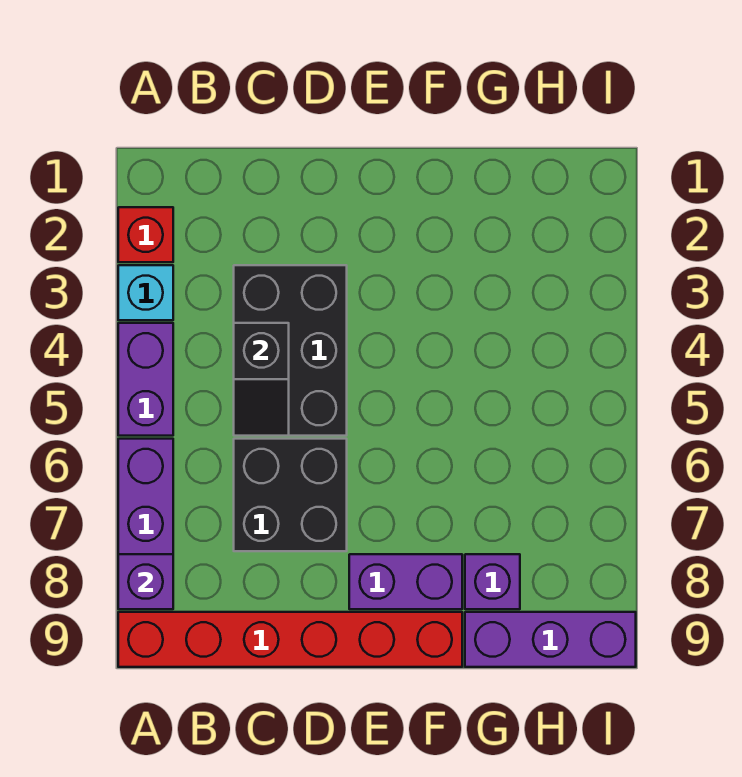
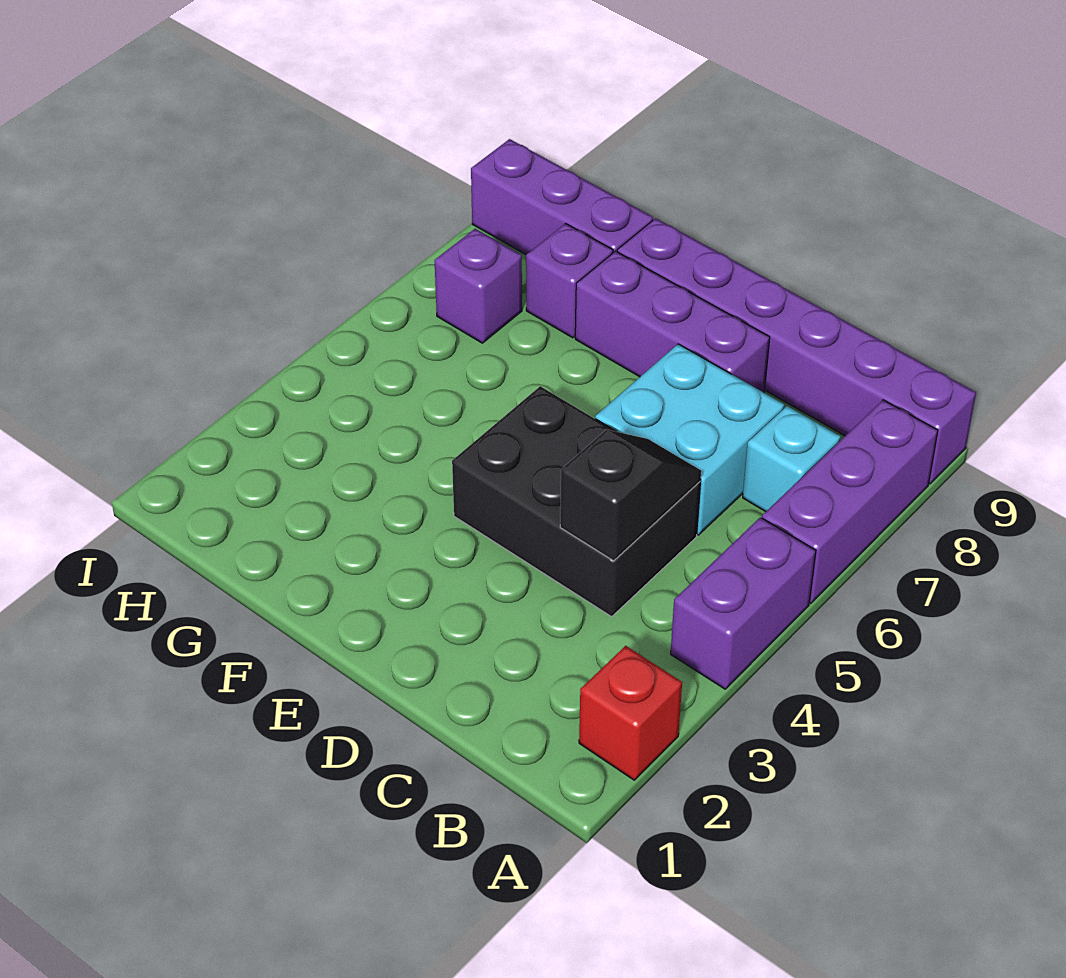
cyan brick A3 level 1 -> cyan brick B7 level 1
purple brick A8 level 2 -> purple brick H7 level 1
red brick A9:F9 level 1 -> purple brick A9:F9 level 1
black brick C3:D5 level 1 -> black brick C4:E5 level 1
black brick C6:D7 level 1 -> cyan brick C6:D7 level 1
purple brick E8:F8 level 1 -> purple brick D8:F8 level 1

